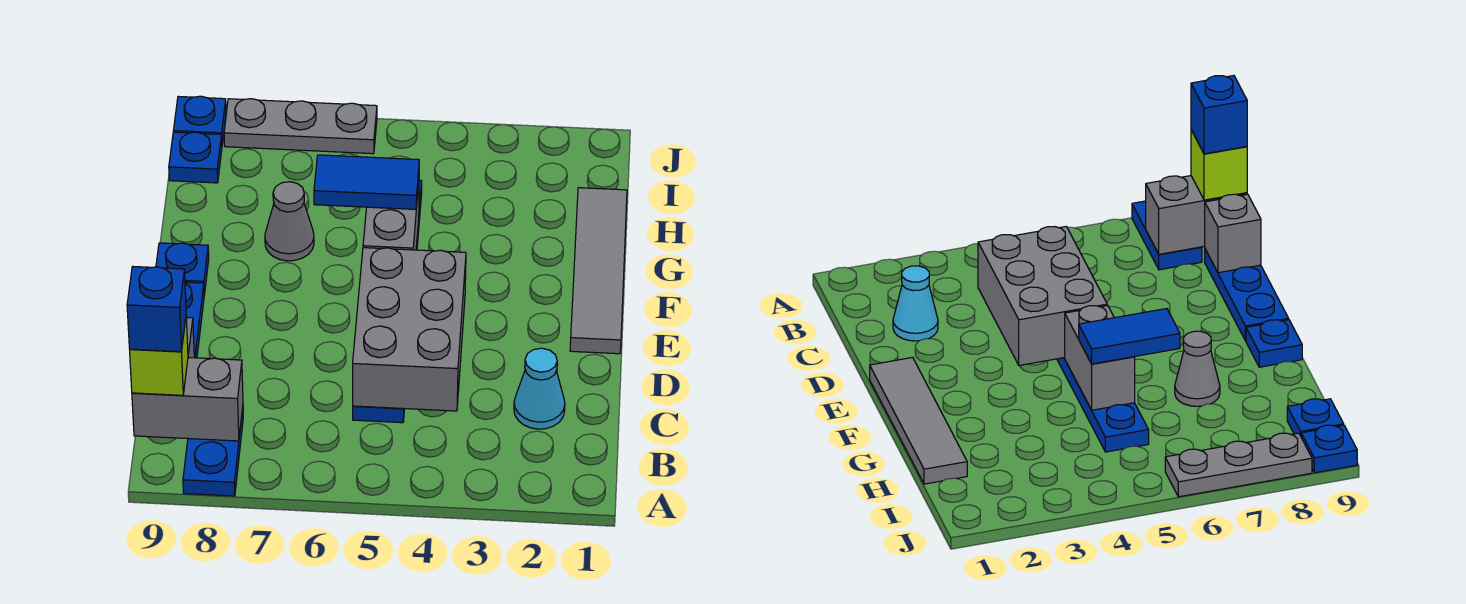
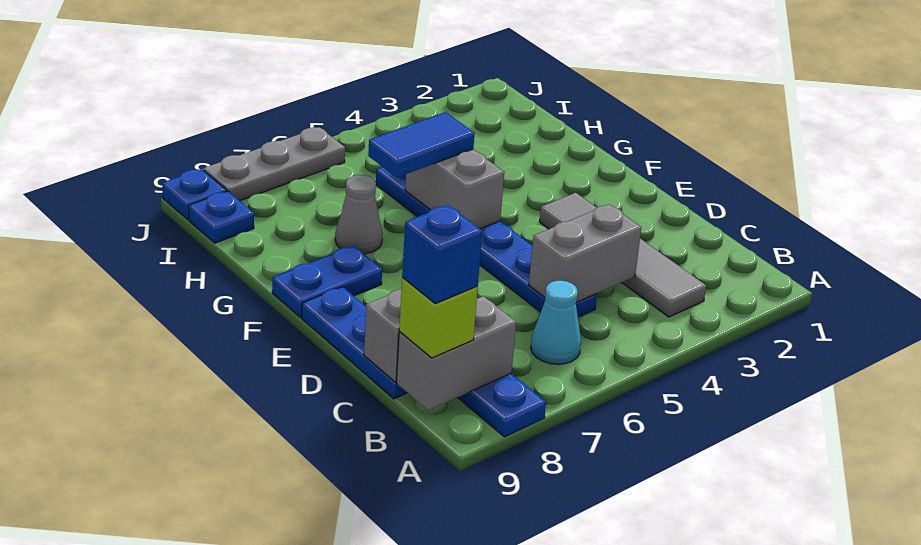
cyan cone C2 level 1 -> cyan cone B6 level 1
grey brick C4:E5 level 2 -> grey brick C4:C5 level 2
grey tile E1:H1 level 1 -> grey tile B3:E3 level 1
blue plate F9 level 1 -> blue plate F8:F9 level 1

